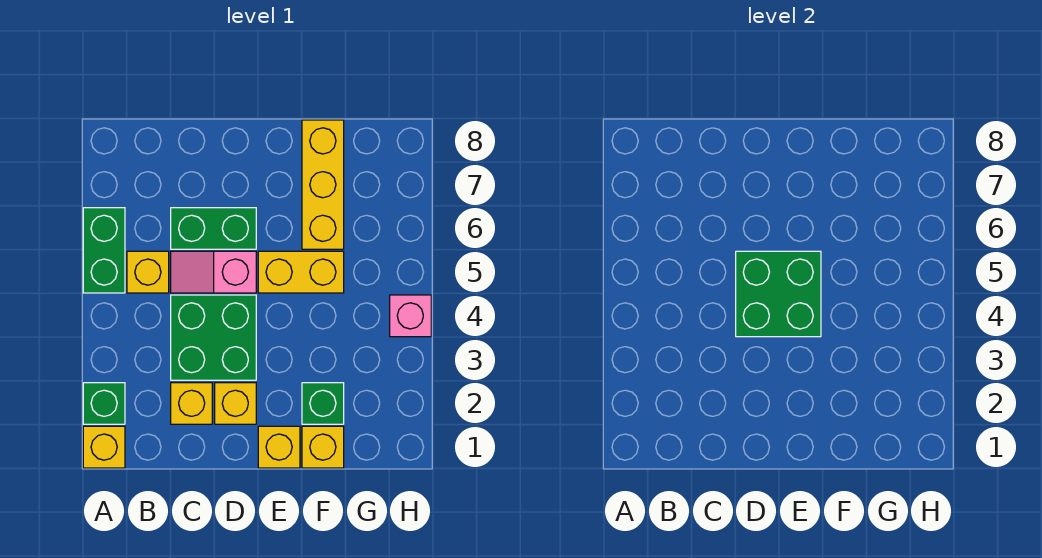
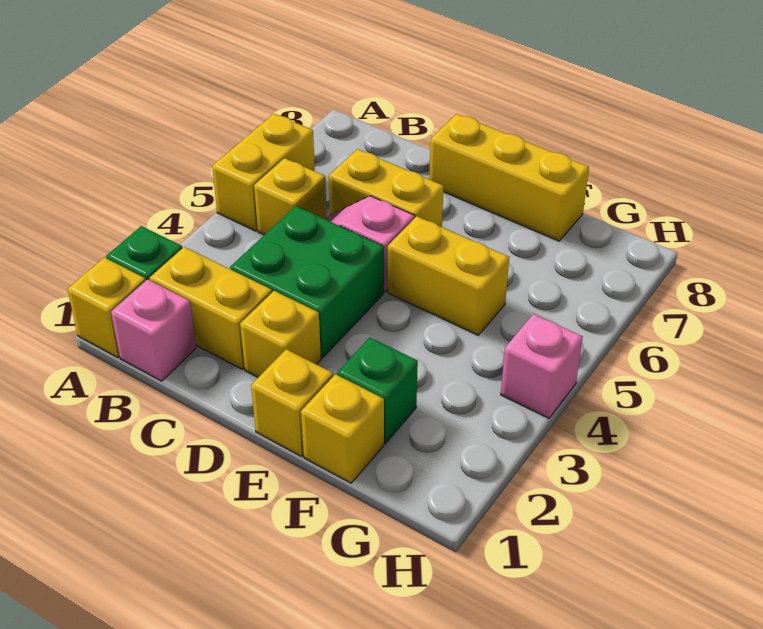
green brick A5:A6 level 1 -> yellow brick A5:A6 level 1
none -> pink brick B1 level 1
yellow brick C2 level 1 -> yellow brick B2:C2 level 1
green brick C6:D6 level 1 -> yellow brick C6:D6 level 1
green brick D4:E5 level 2 -> none
yellow brick F6:F8 level 1 -> yellow brick D8:F8 level 1

